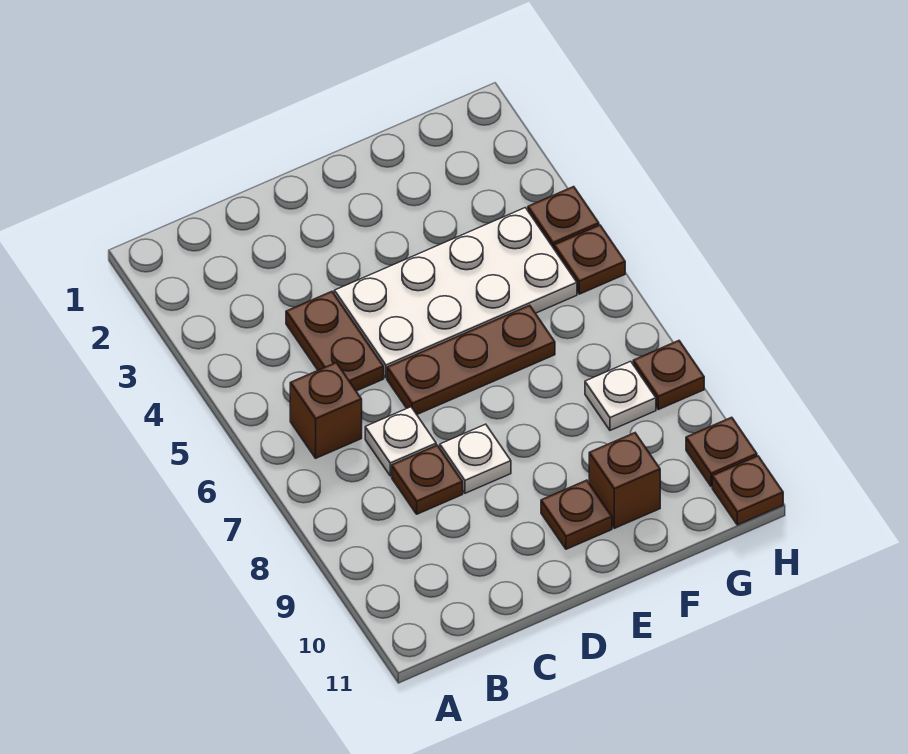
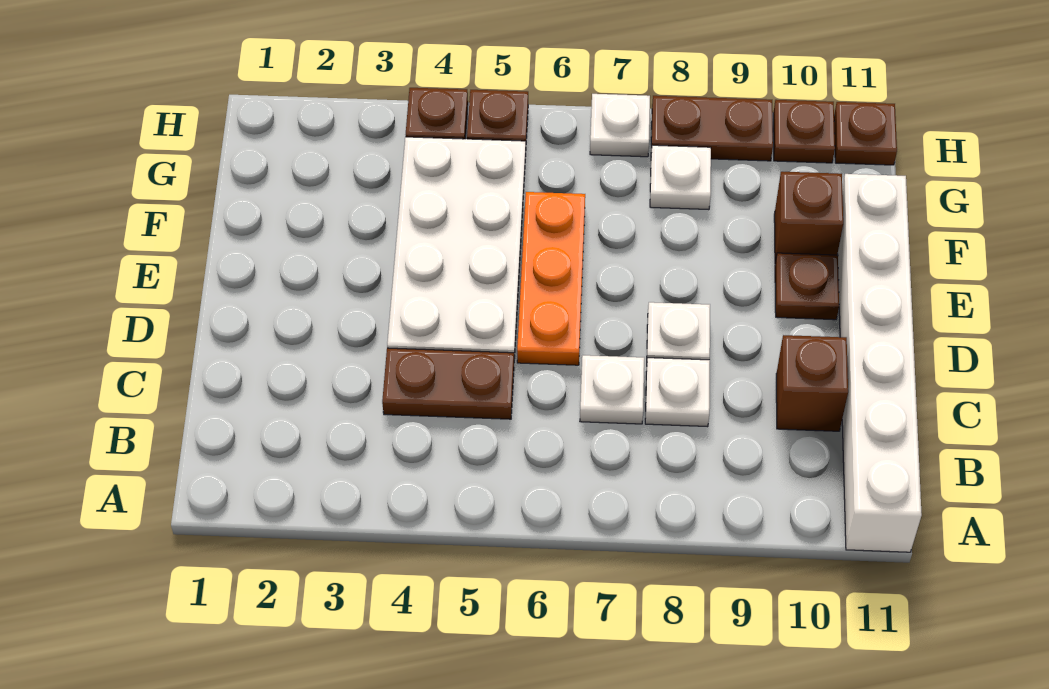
none -> white brick A11:F11 level 1
brown brick B6 level 1 -> brown brick C10 level 1
brown plate C8 level 1 -> white plate C8 level 1
brown plate D6:F6 level 1 -> orange plate D6:F6 level 1
none -> white plate H7 level 1
brown plate H8 level 1 -> brown plate H8:H9 level 1

